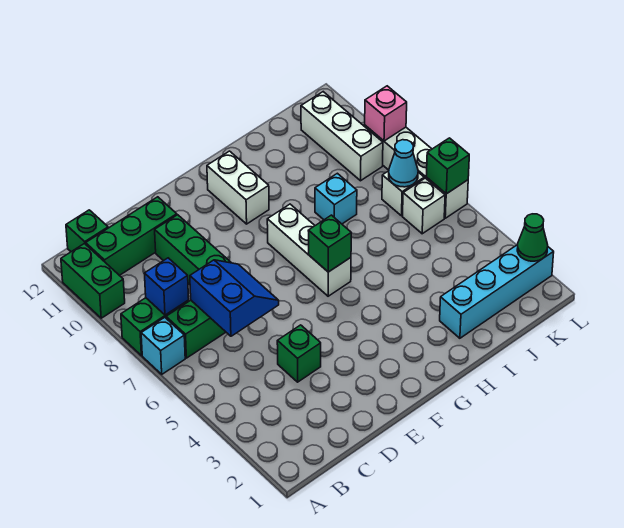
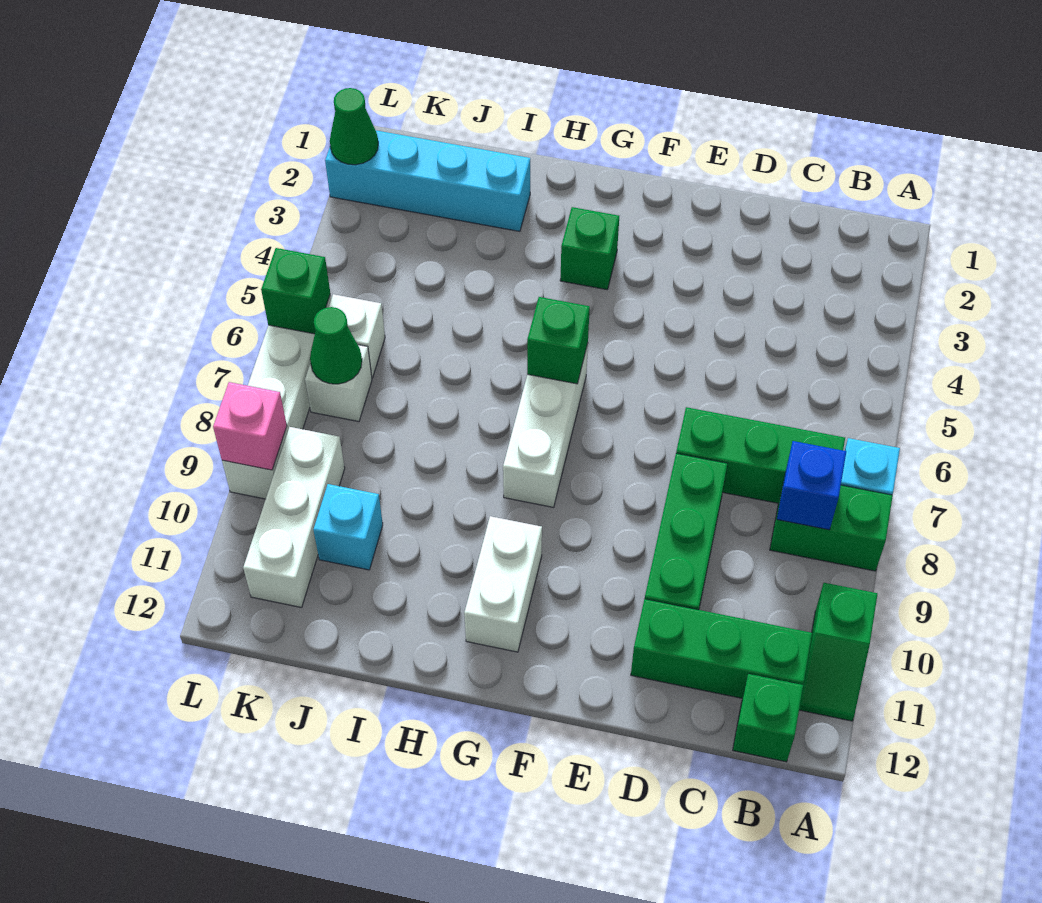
green brick A10:A11 level 1 -> green slope A10:A11 level 1 top 10
blue slope C6:D7 level 2 top C -> none
green brick D4 level 1 -> green brick G3 level 1
cyan brick I8 level 1 -> cyan brick J10 level 1
cyan cone K7 level 2 -> green cone K7 level 2

